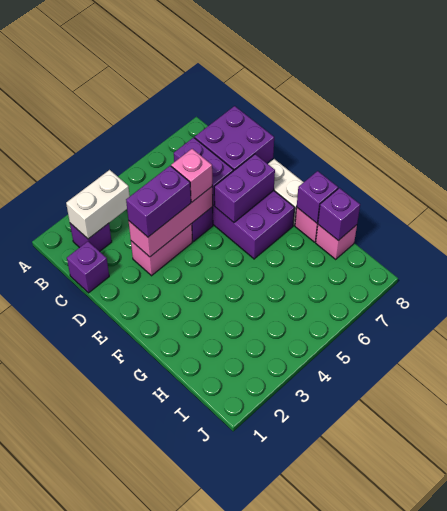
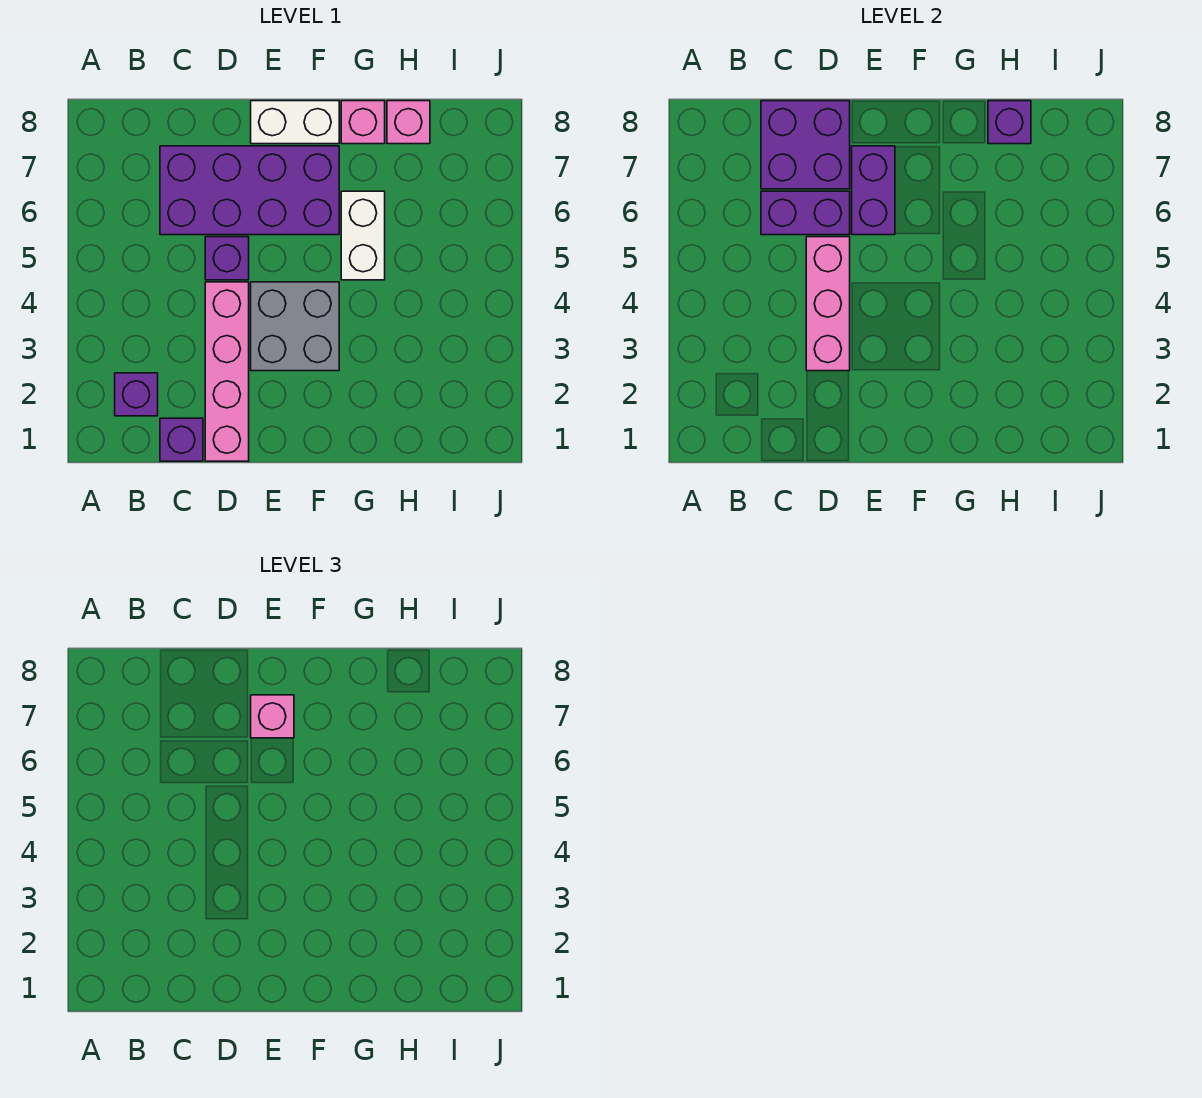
white brick B2:B3 level 2 -> white brick G5:G6 level 1
pink brick D3:D4 level 1 -> pink brick D1:D4 level 1
purple brick D3:D4 level 3 -> none
pink brick D5 level 3 -> pink brick E7 level 3
none -> grey brick E3:F4 level 1
purple brick G8 level 2 -> none

